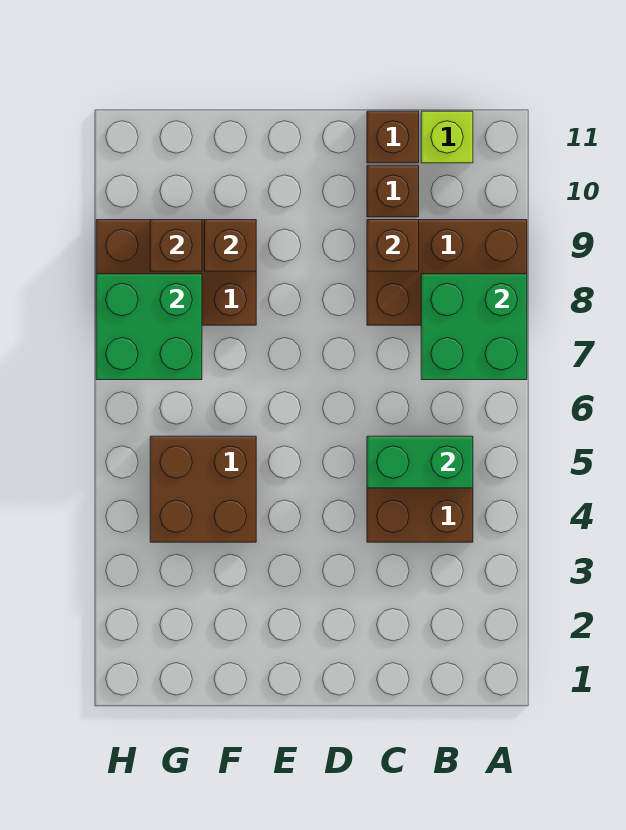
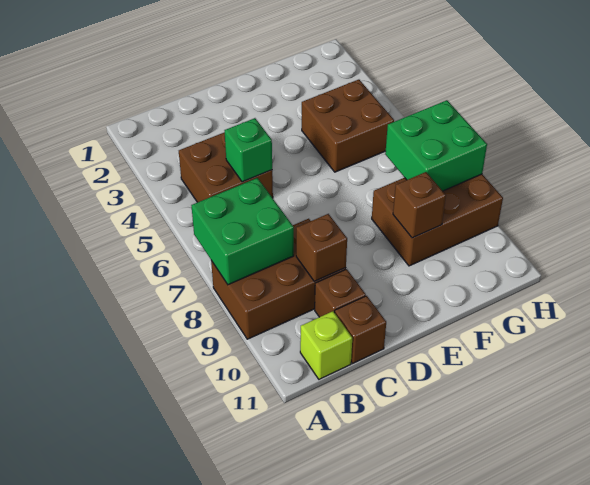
green brick B5:C5 level 2 -> green brick C5 level 2
brown brick G9 level 2 -> none

